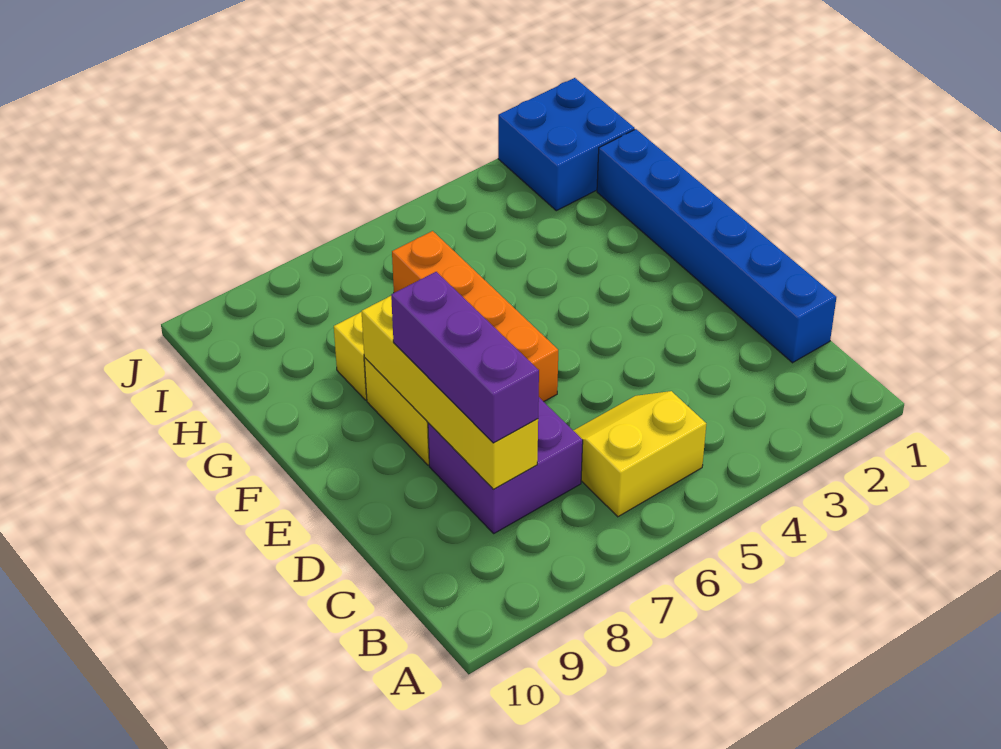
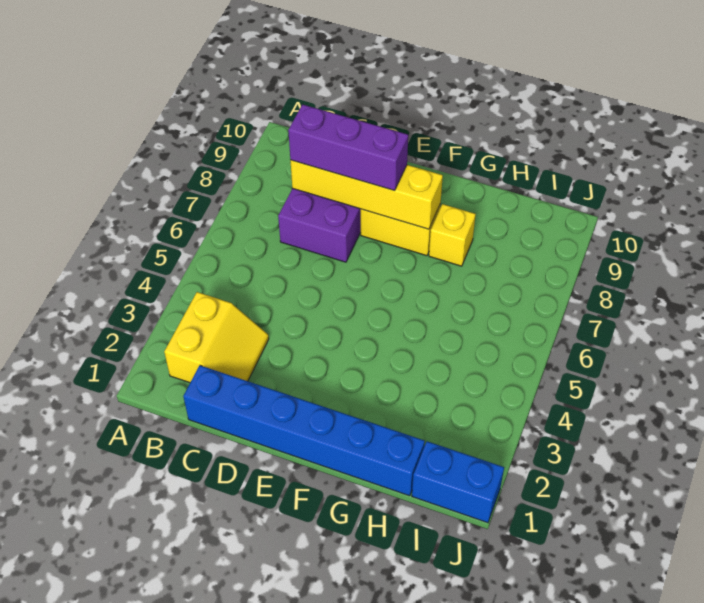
yellow slope B5:C6 level 1 top B -> yellow slope B2:C3 level 1 top B
orange brick E6:H6 level 1 -> none
blue brick I1:J2 level 1 -> blue brick I1:J1 level 1

